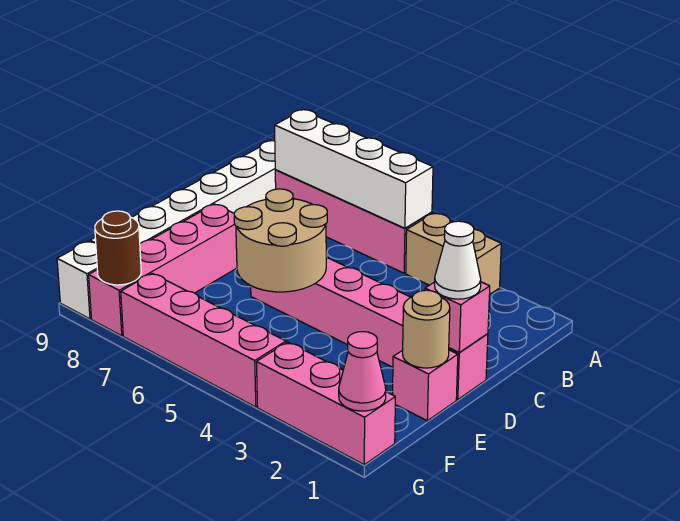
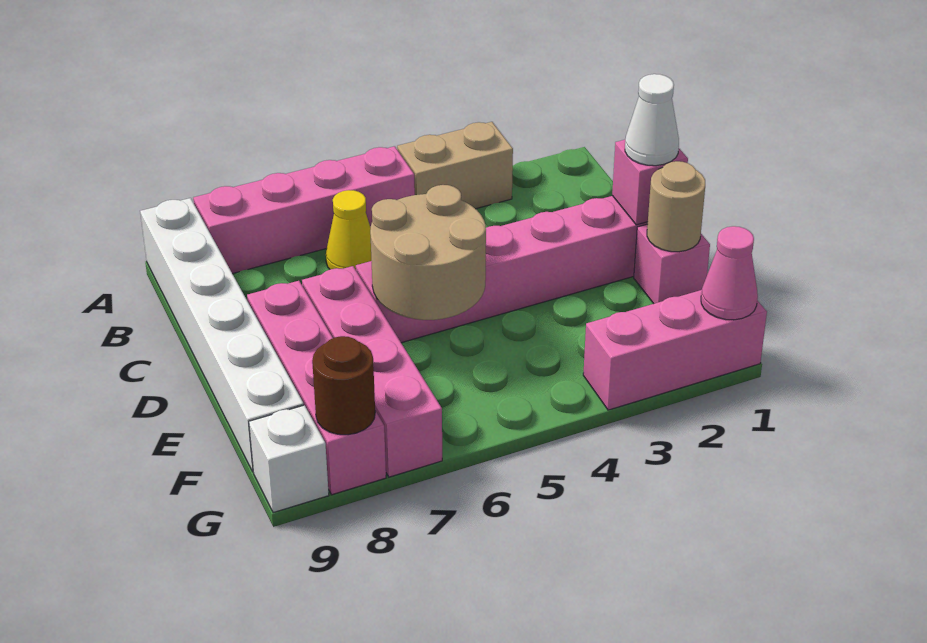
white brick A5:A8 level 2 -> none
none -> yellow cone B6 level 1
pink brick G4:G7 level 1 -> pink brick D7:G7 level 1

